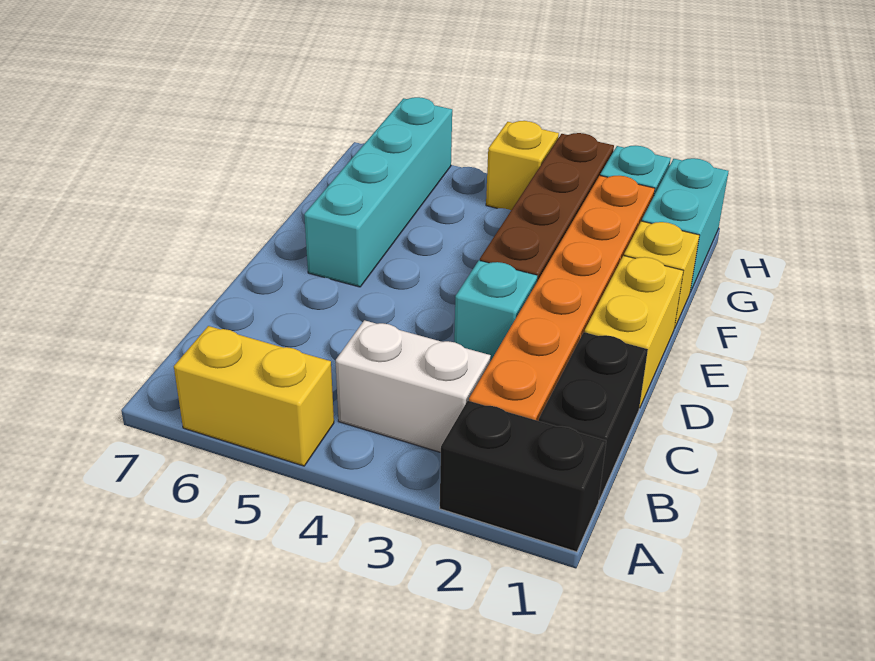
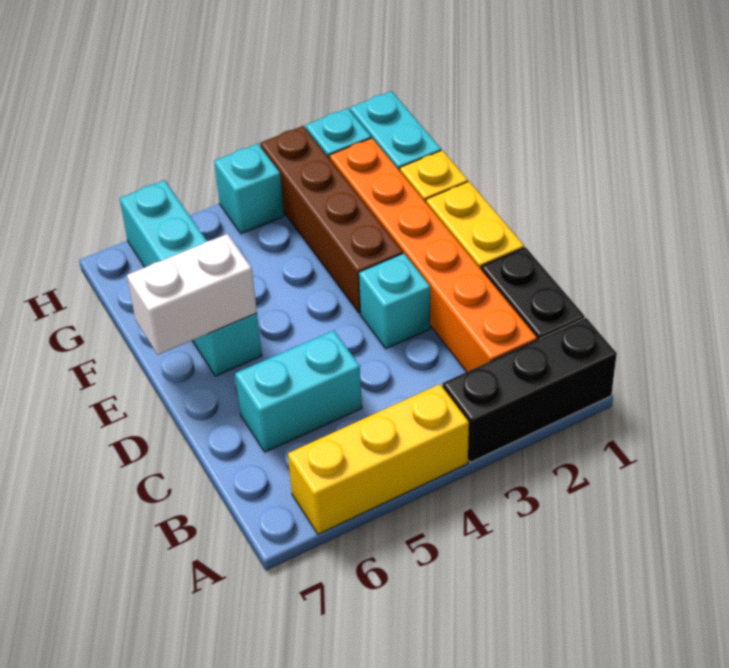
black brick A1:A2 level 1 -> black brick A1:A3 level 1
yellow brick A5:A6 level 1 -> yellow brick A4:A6 level 1
white brick B3:B4 level 1 -> white brick E6:E7 level 2
none -> cyan brick C5:C6 level 1
yellow brick H4 level 1 -> cyan brick H4 level 1

